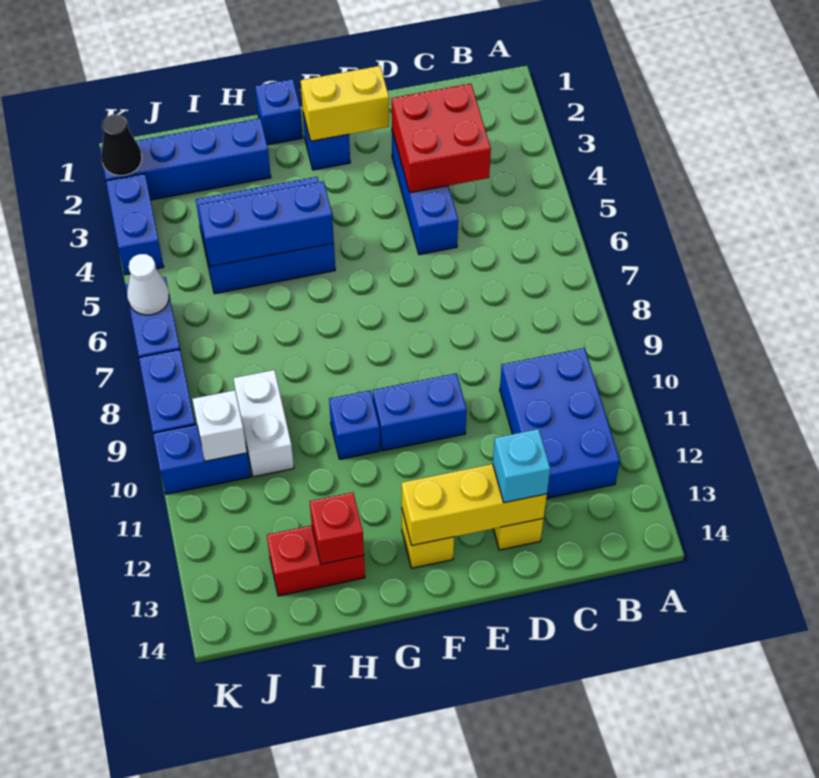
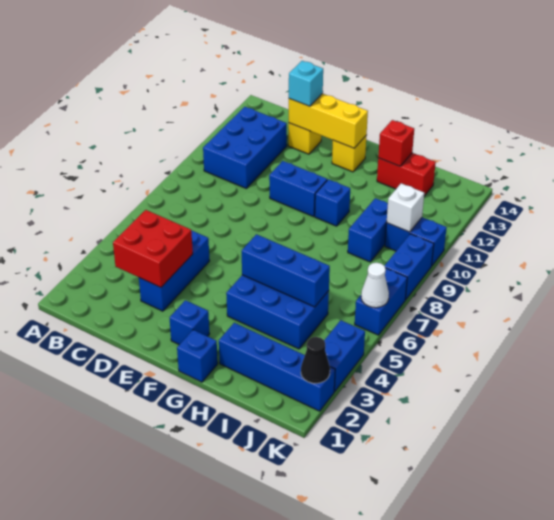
yellow brick E2:F2 level 2 -> none
white brick I9:I10 level 1 -> blue brick I9:I10 level 1

